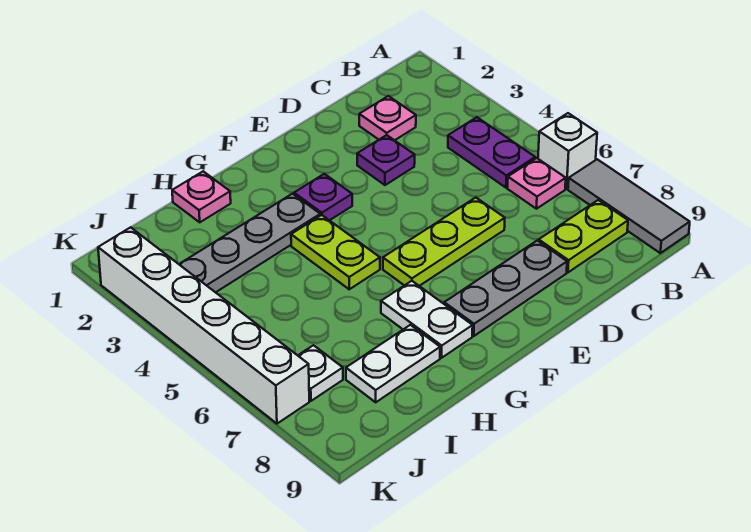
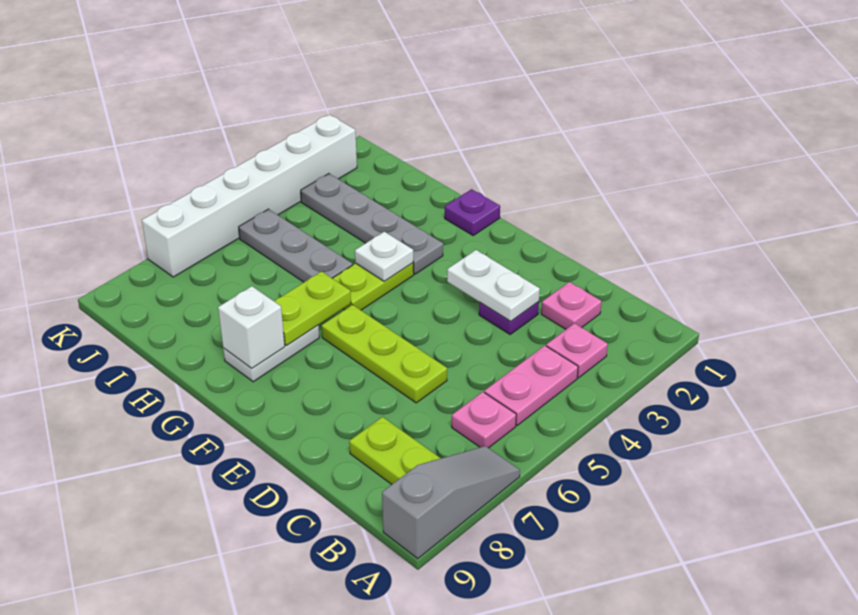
white brick A6 level 1 -> white brick G8 level 2
grey tile A7:A9 level 1 -> grey slope A7:A9 level 1 top 9
purple plate B4:B5 level 1 -> pink plate B4:B5 level 1
grey plate D8:F8 level 1 -> grey plate H5:J5 level 1
purple plate F3 level 1 -> purple plate G1 level 1
none -> lime plate G6:G7 level 2
pink plate H1 level 1 -> pink plate B3 level 1
white plate H8:I8 level 1 -> white plate D3:E3 level 2
white plate J7 level 1 -> white plate G4 level 2

